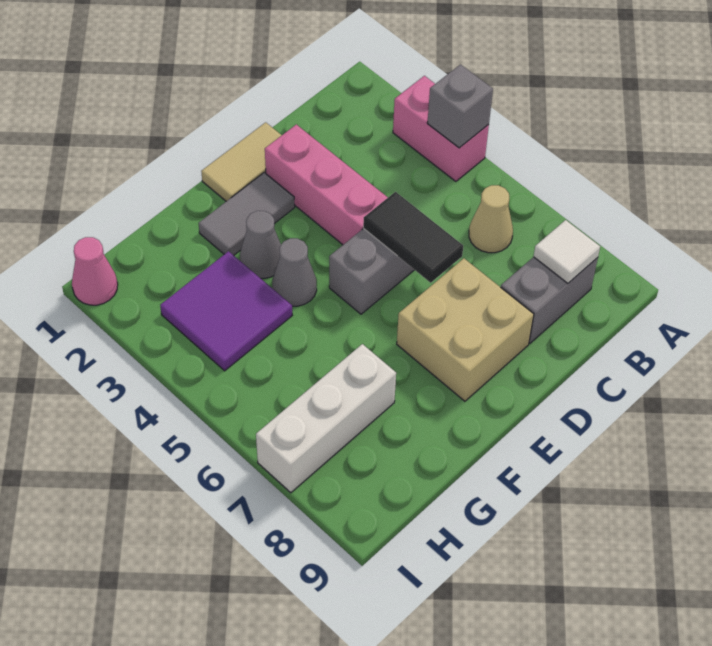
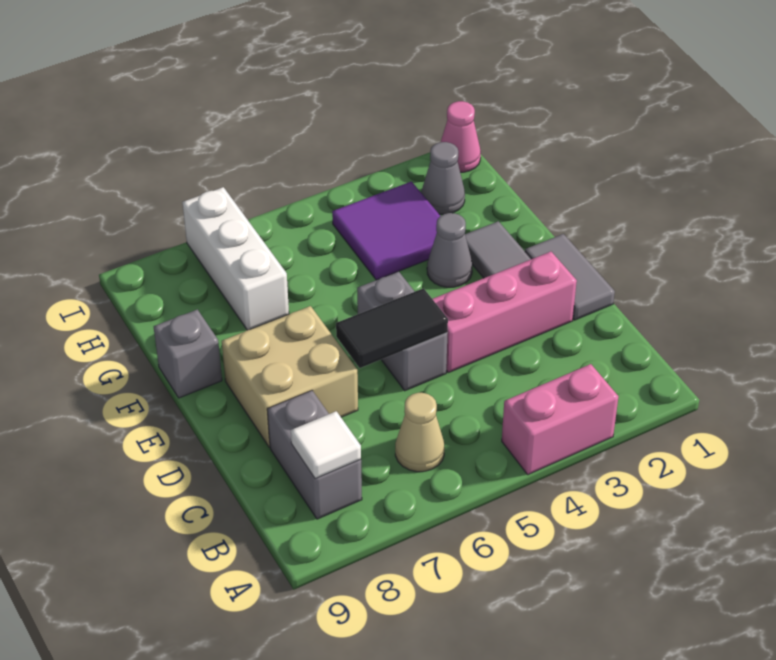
grey brick A4 level 2 -> grey brick F9 level 1
tan tile D1:E1 level 1 -> grey tile D1:E1 level 1
grey cone F4 level 1 -> grey cone H2 level 1

